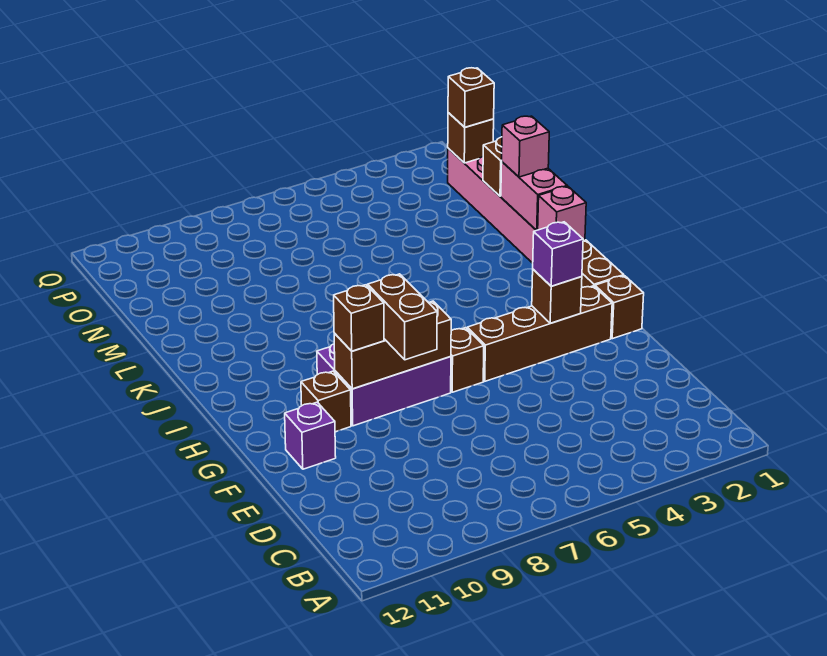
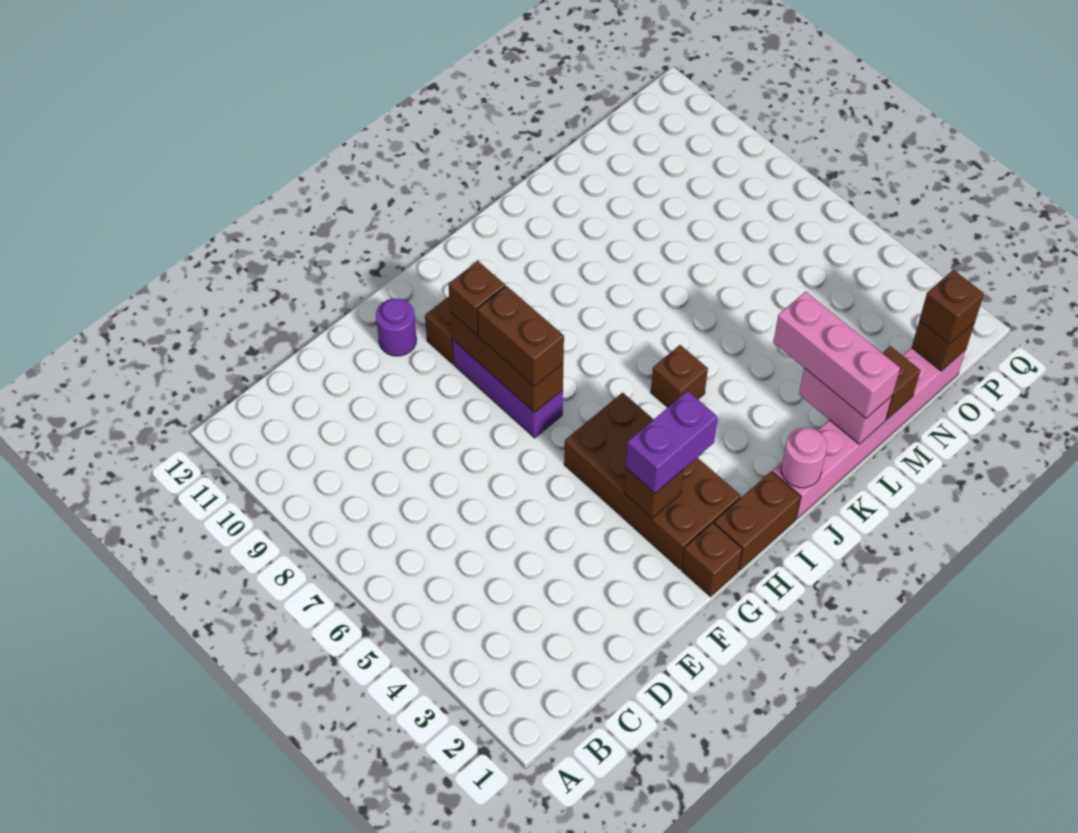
brown brick F8:G8 level 3 -> brown brick G7:G8 level 3
purple brick F11 level 1 -> purple round brick F11 level 1
brown brick G2:G5 level 1 -> brown brick G2:H5 level 1
purple brick G3 level 3 -> purple brick G3:H3 level 3
brown brick G6 level 1 -> brown brick J5 level 1
purple brick G7:H9 level 1 -> purple brick G7:G9 level 1
pink brick J1 level 2 -> pink round brick J1 level 2
pink brick K1:L1 level 2 -> pink brick L1:L2 level 2
pink brick L1 level 3 -> pink brick L1:L3 level 3

